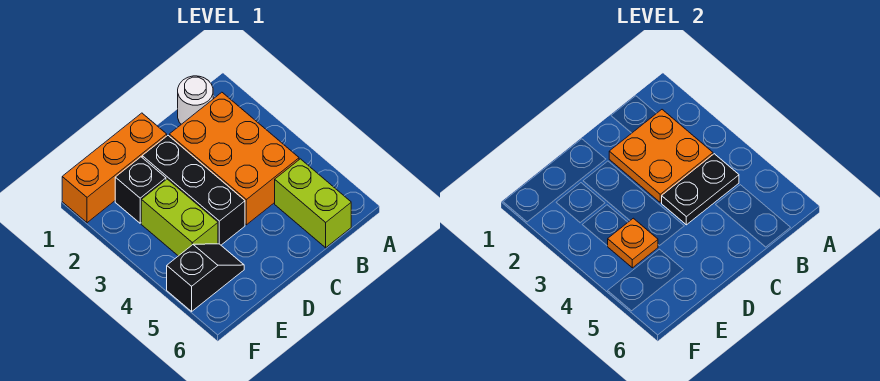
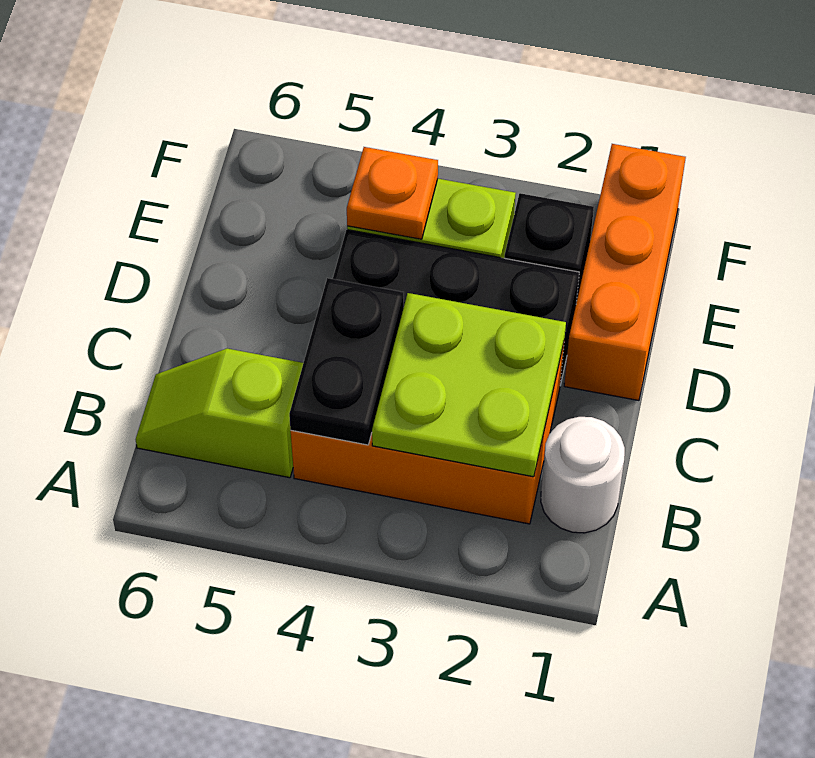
orange plate B2:C3 level 2 -> lime plate B2:C3 level 2
lime brick B5:B6 level 1 -> lime slope B5:B6 level 1 top 5
black slope E5:F5 level 1 top F -> none

